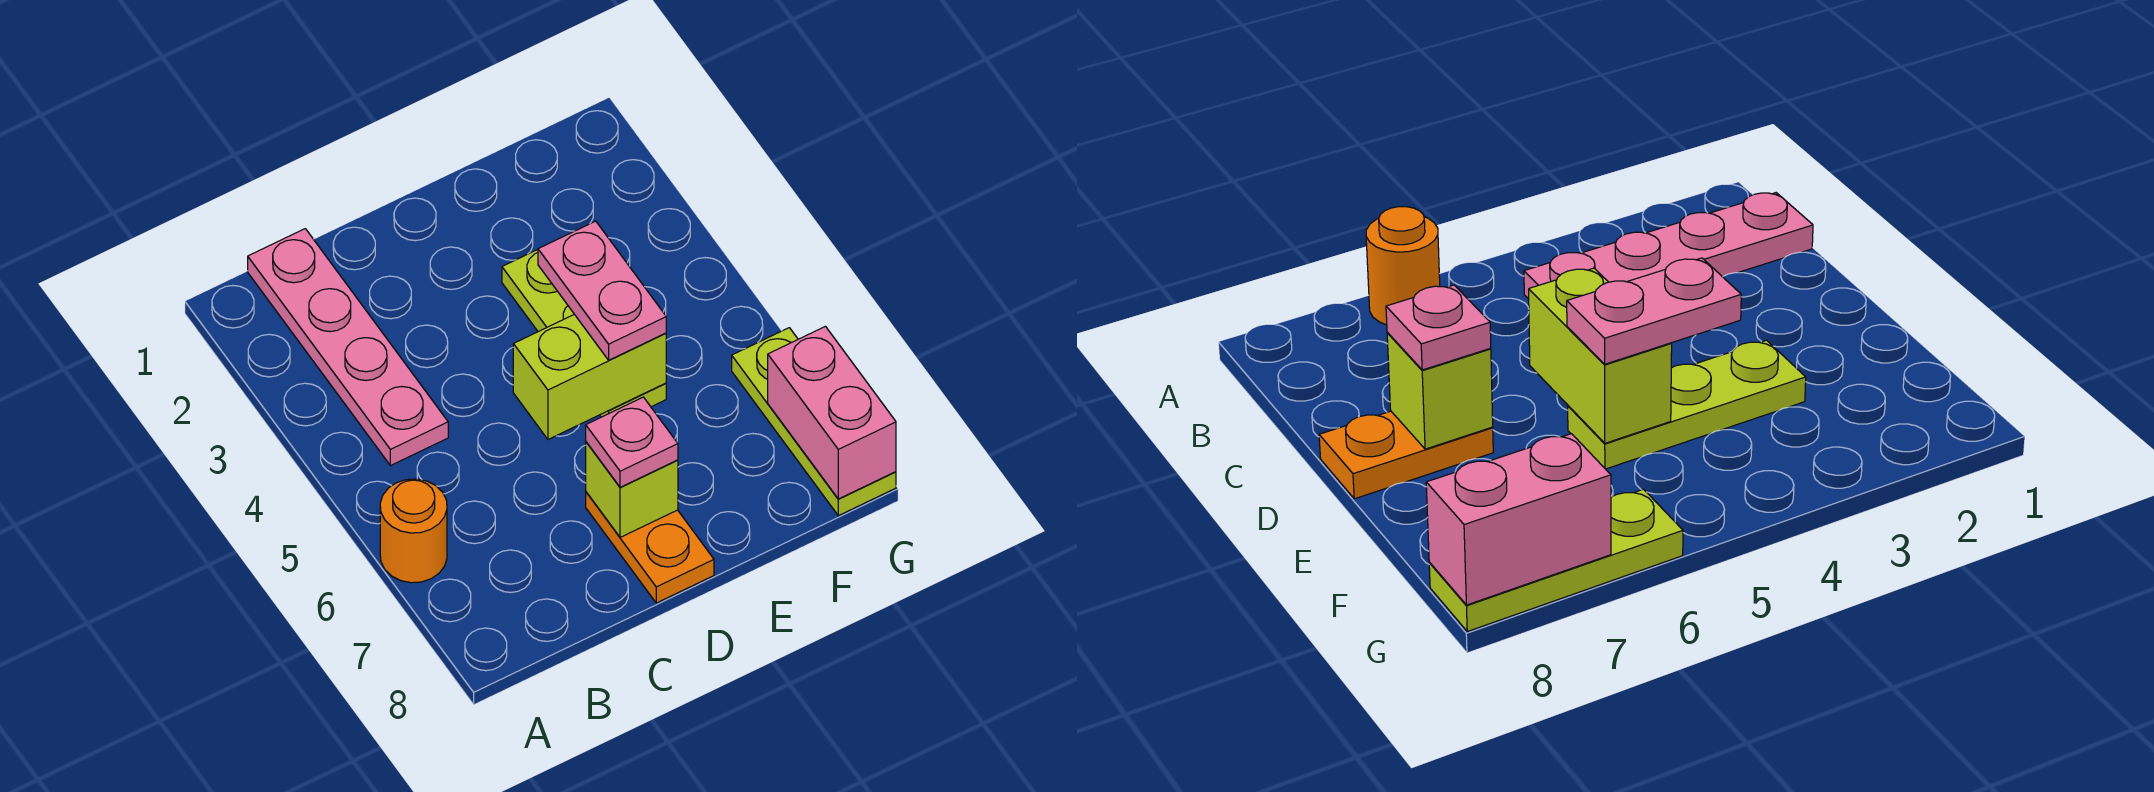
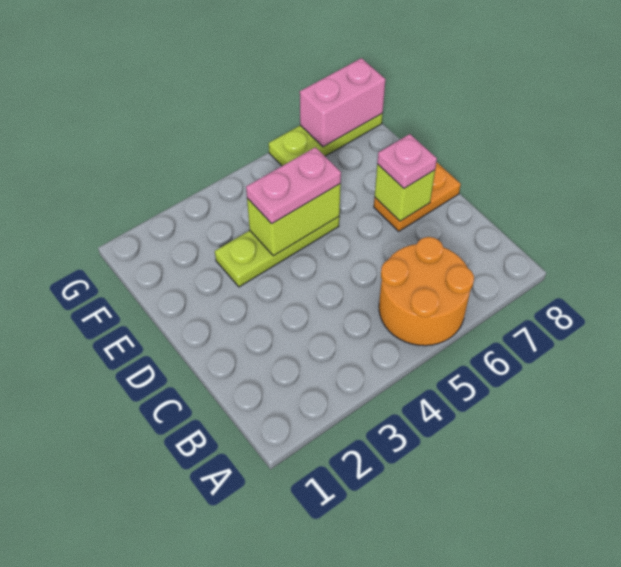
orange round brick A6 level 1 -> orange round brick A5:B6 level 1
pink plate B1:B4 level 1 -> none
lime brick D5:E5 level 2 -> lime brick E4:E5 level 2

